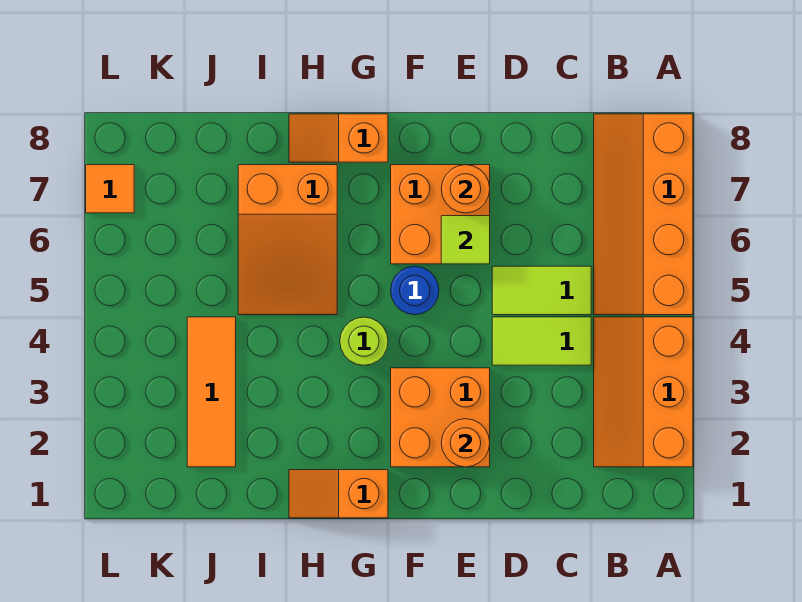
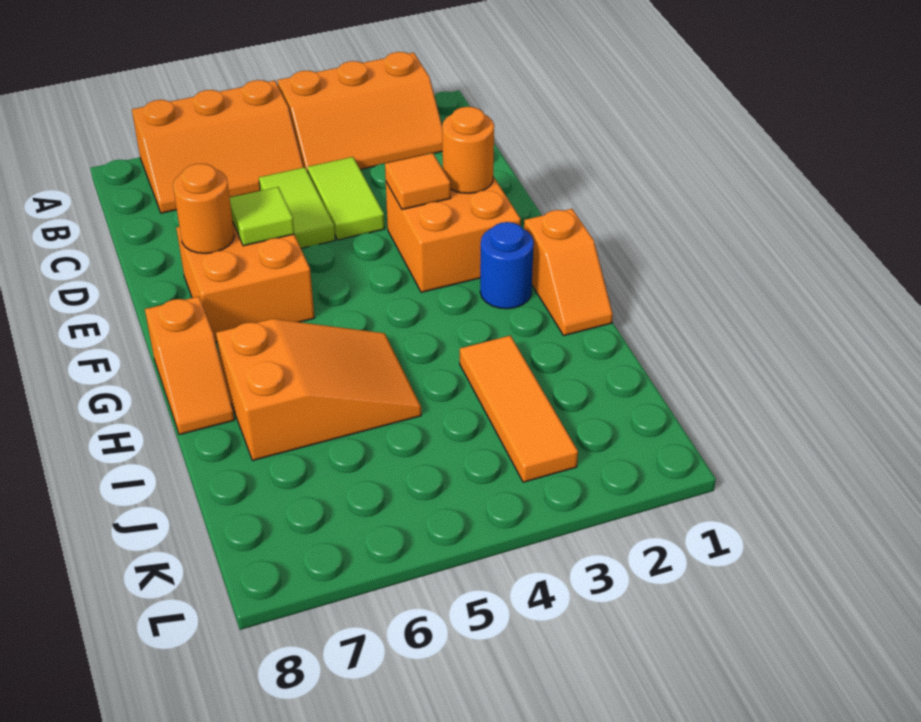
orange slope A5:B8 level 1 top A -> orange slope A5:B7 level 1 top A
blue round brick F5 level 1 -> blue round brick G2 level 1
lime round brick G4 level 1 -> none
orange tile J2:J4 level 1 -> orange tile I3:K3 level 1
orange tile L7 level 1 -> orange tile E3 level 2

